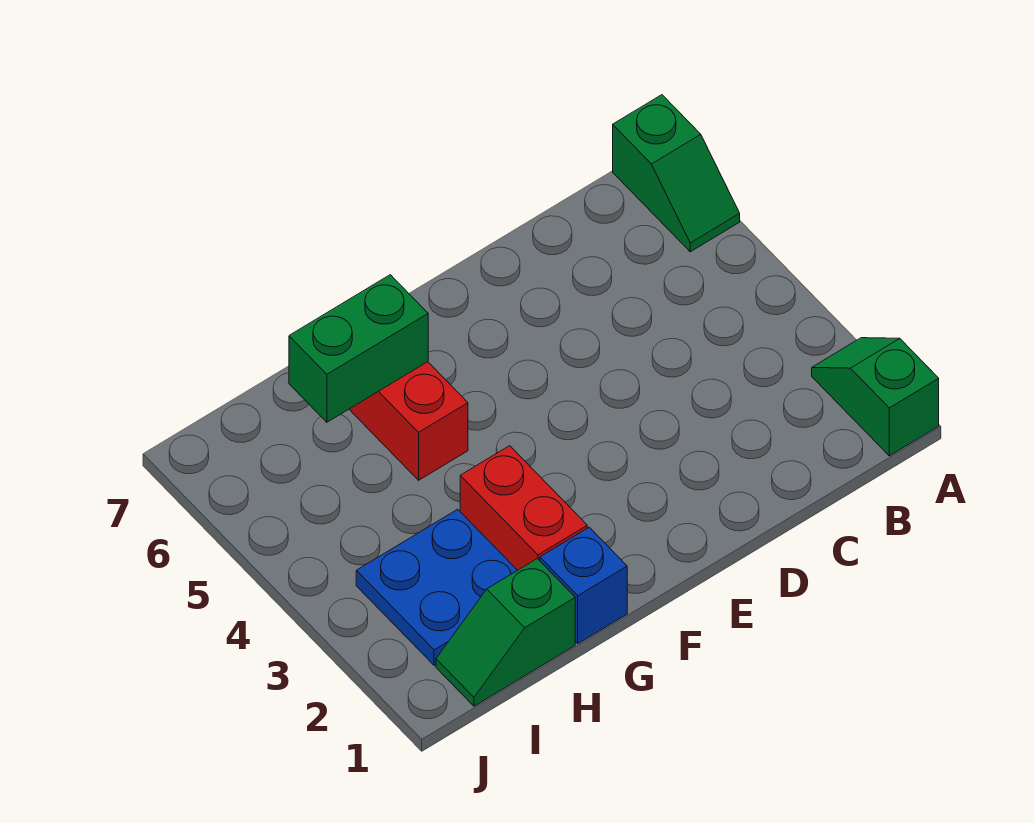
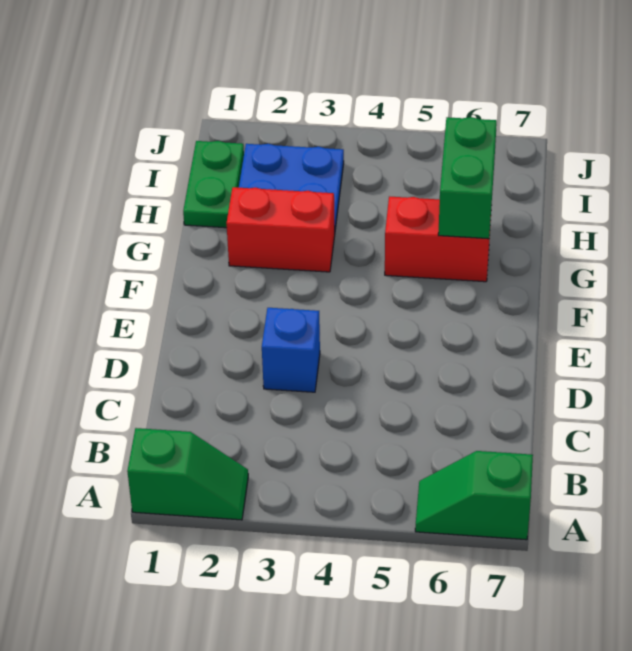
blue brick G1 level 1 -> blue brick D3 level 1
green slope H1:I1 level 1 top H -> green plate H1:I1 level 1

